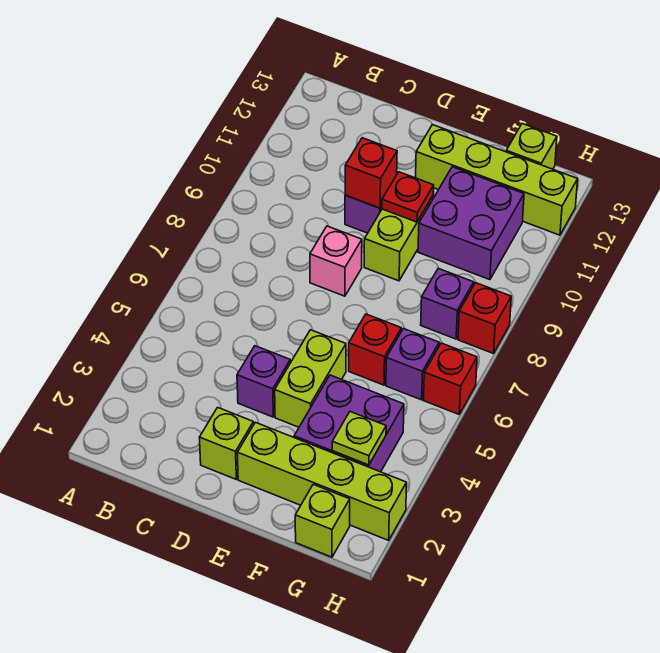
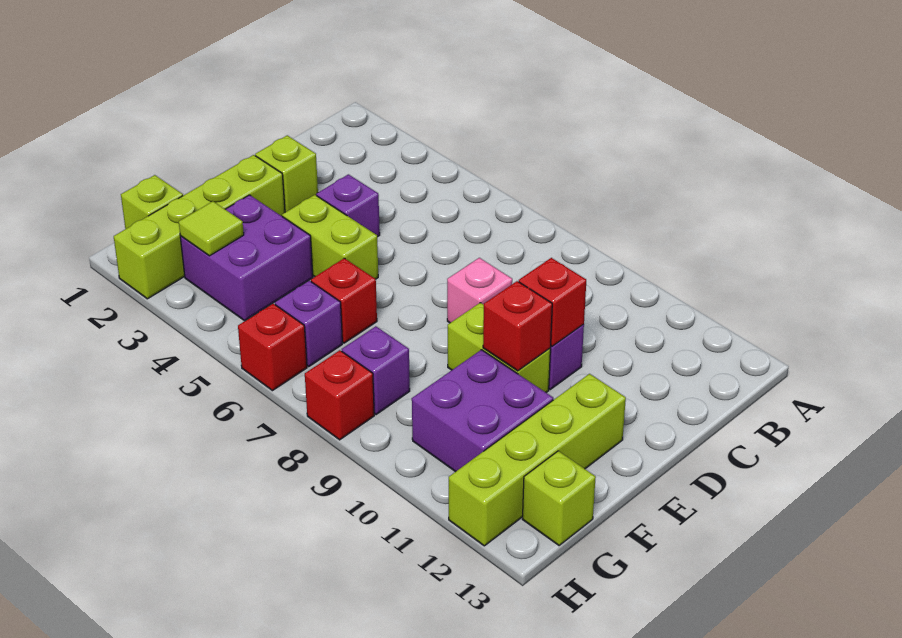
red plate E10 level 2 -> red brick E10 level 2
lime plate G3 level 2 -> lime tile G3 level 2

